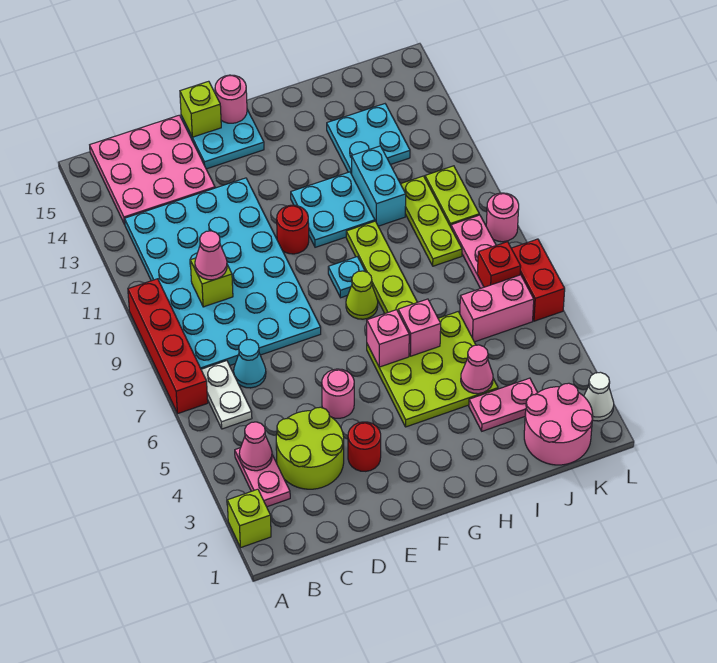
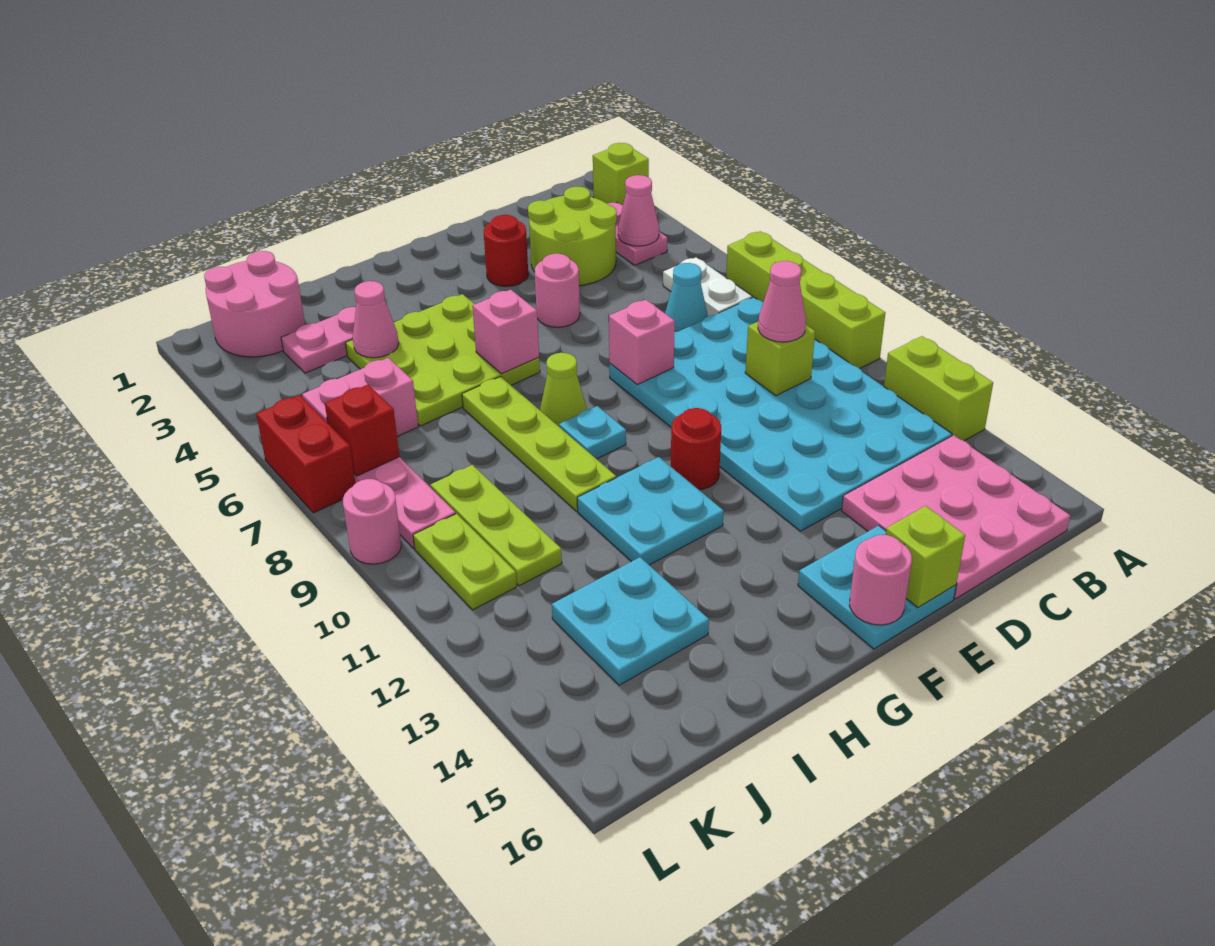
red brick A7:A10 level 1 -> lime brick A7:A10 level 1
none -> lime brick A12:A13 level 1
pink brick H6 level 2 -> pink brick E8 level 2
cyan brick I11:I12 level 1 -> none
white cone L2 level 1 -> none

